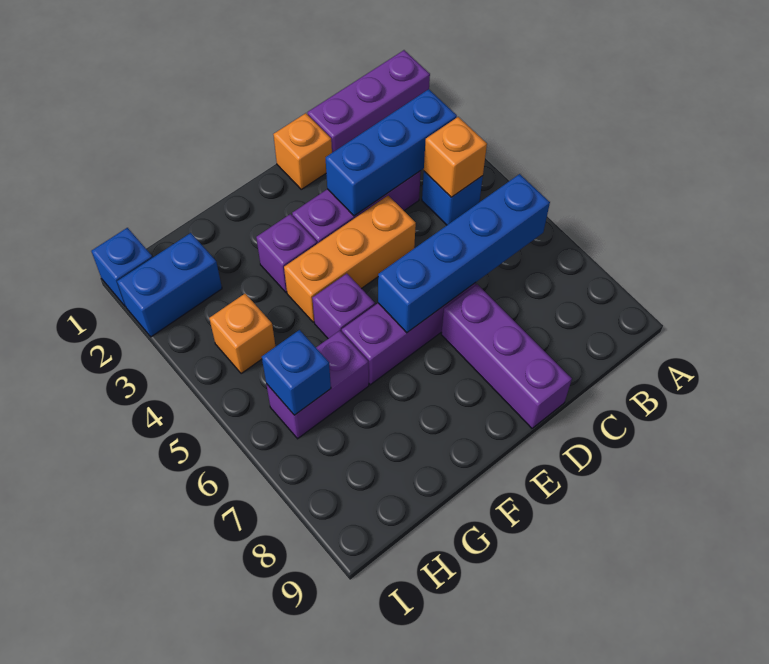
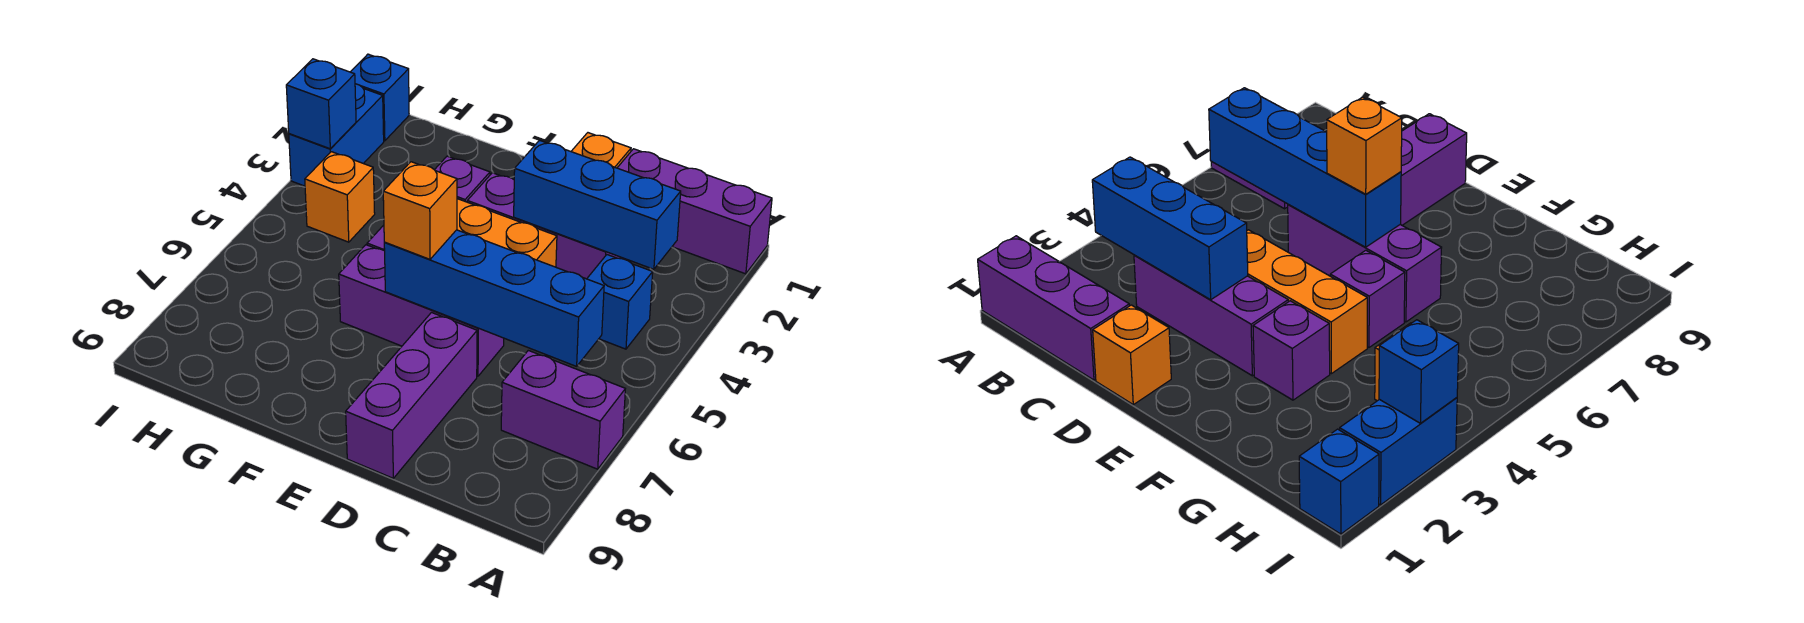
orange brick B4 level 2 -> orange brick E6 level 3
purple brick G6:H6 level 1 -> purple brick A7:B7 level 1
blue brick H2:I2 level 1 -> blue brick I2:I3 level 1
blue brick H6 level 2 -> blue brick I3 level 2

